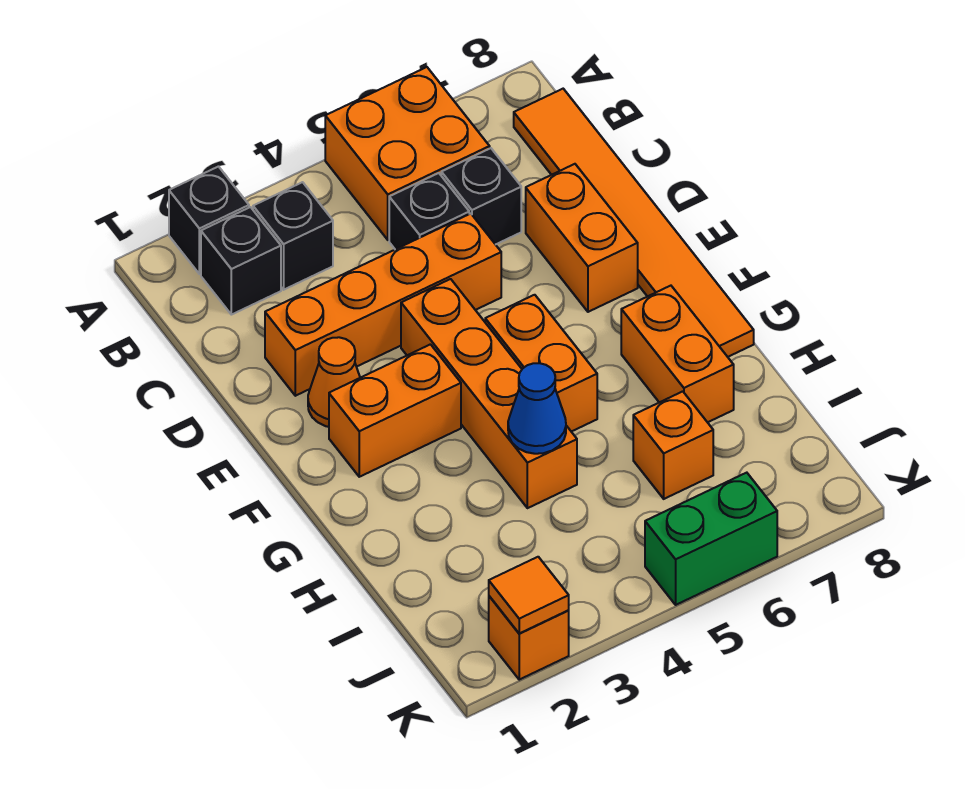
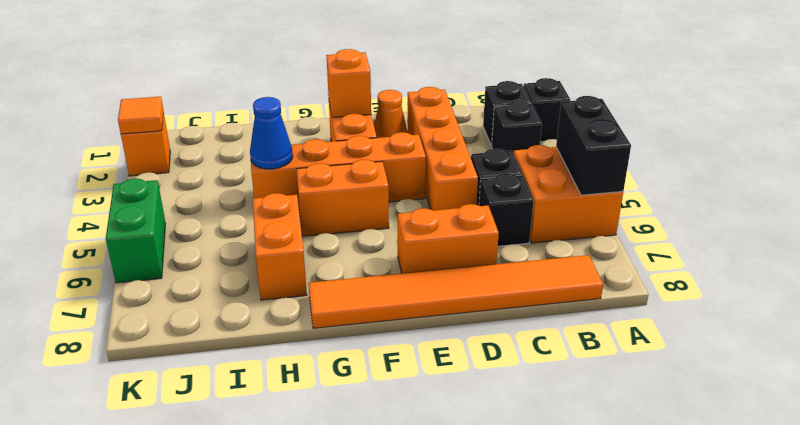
none -> black brick A5:A6 level 2
orange brick G7:H7 level 1 -> orange brick H6:H7 level 1
orange brick I6 level 1 -> orange brick F2 level 2

